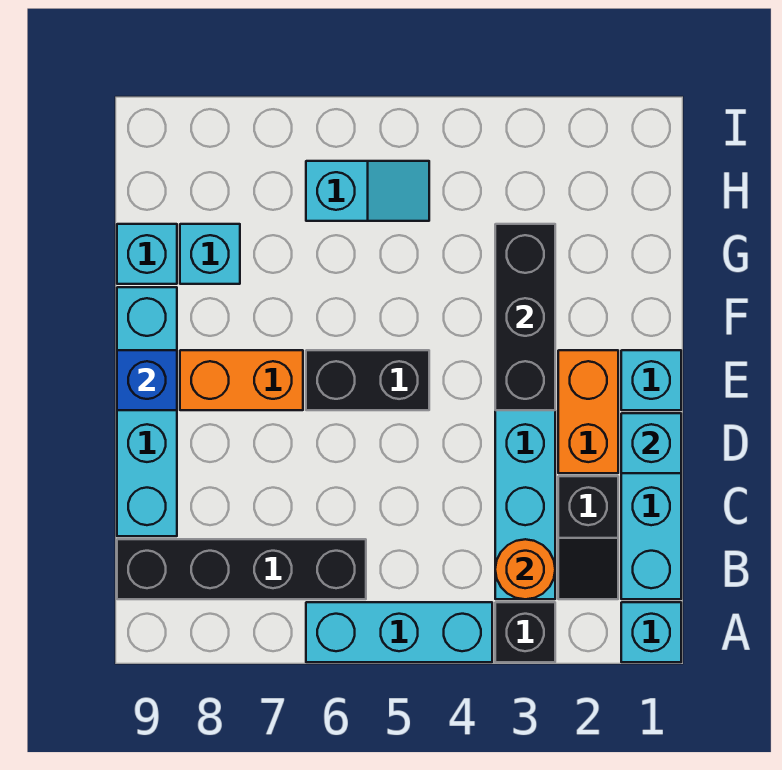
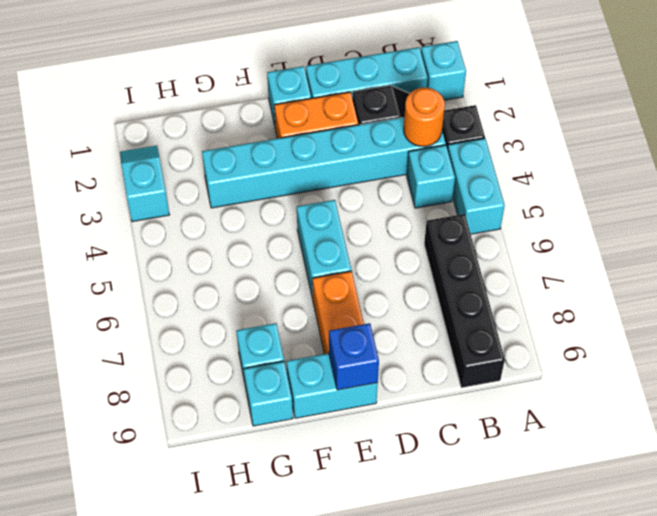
cyan brick A4:A6 level 1 -> cyan brick A4:A5 level 1
cyan brick C9:F9 level 1 -> cyan brick E9:F9 level 1
cyan brick D1 level 2 -> cyan brick B4 level 1
black brick E3:G3 level 2 -> none
black brick E5:E6 level 1 -> cyan brick E5:E6 level 1
cyan slope H5:H6 level 1 top 6 -> cyan slope I2:I3 level 1 top 3

